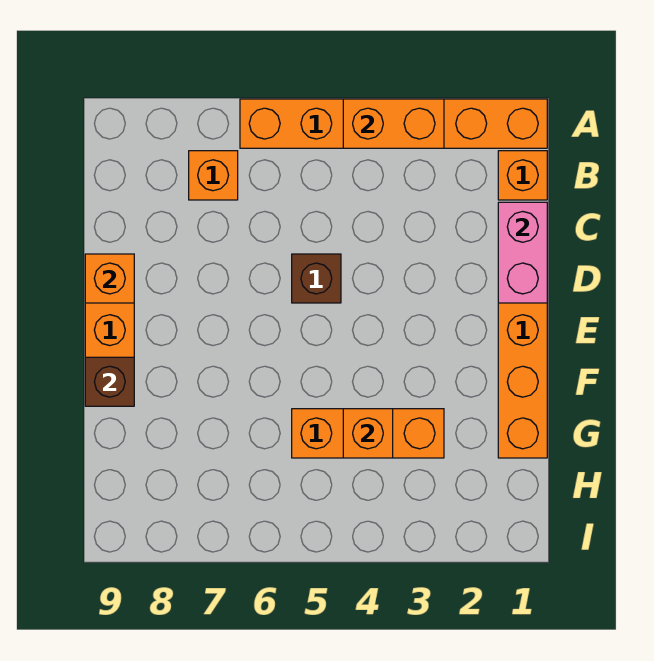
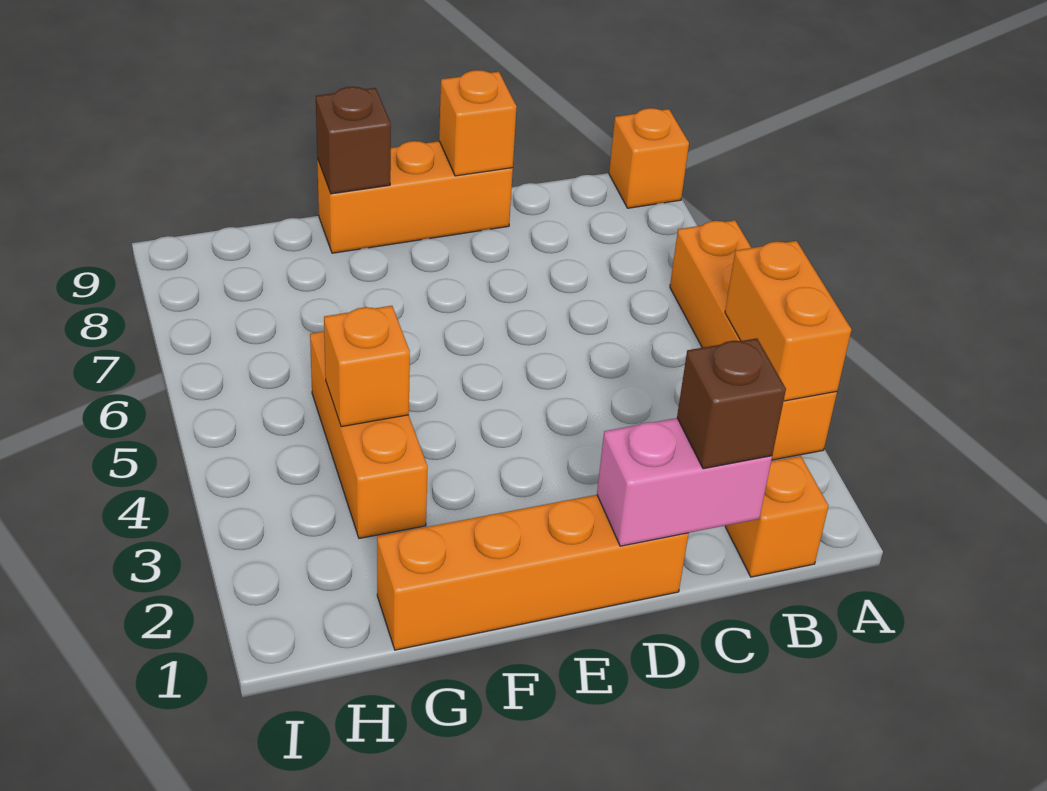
orange brick A1:A6 level 1 -> orange brick A3:A6 level 1
orange brick B7 level 1 -> orange brick A9 level 1
brown brick D5 level 1 -> brown brick C1 level 3

